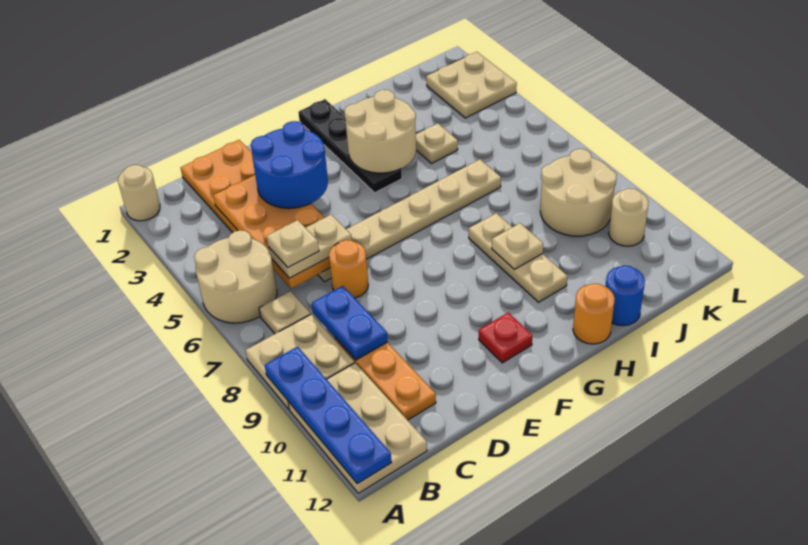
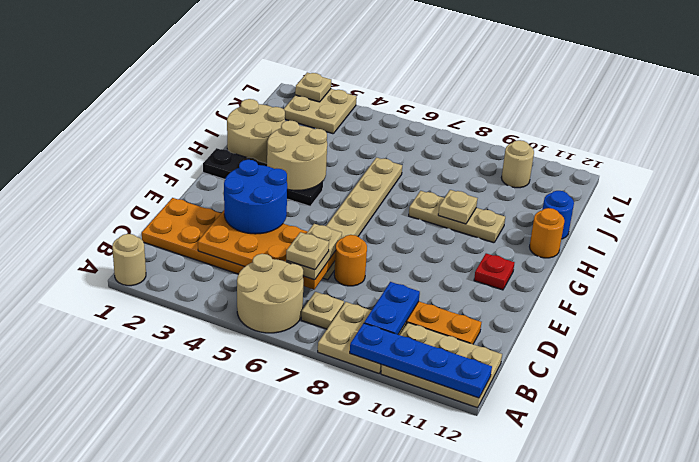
blue plate C8:C9 level 2 -> blue plate B9:C9 level 2
tan plate I4 level 1 -> tan plate L2 level 2
tan round brick J8:K9 level 1 -> tan round brick H1:I2 level 1

